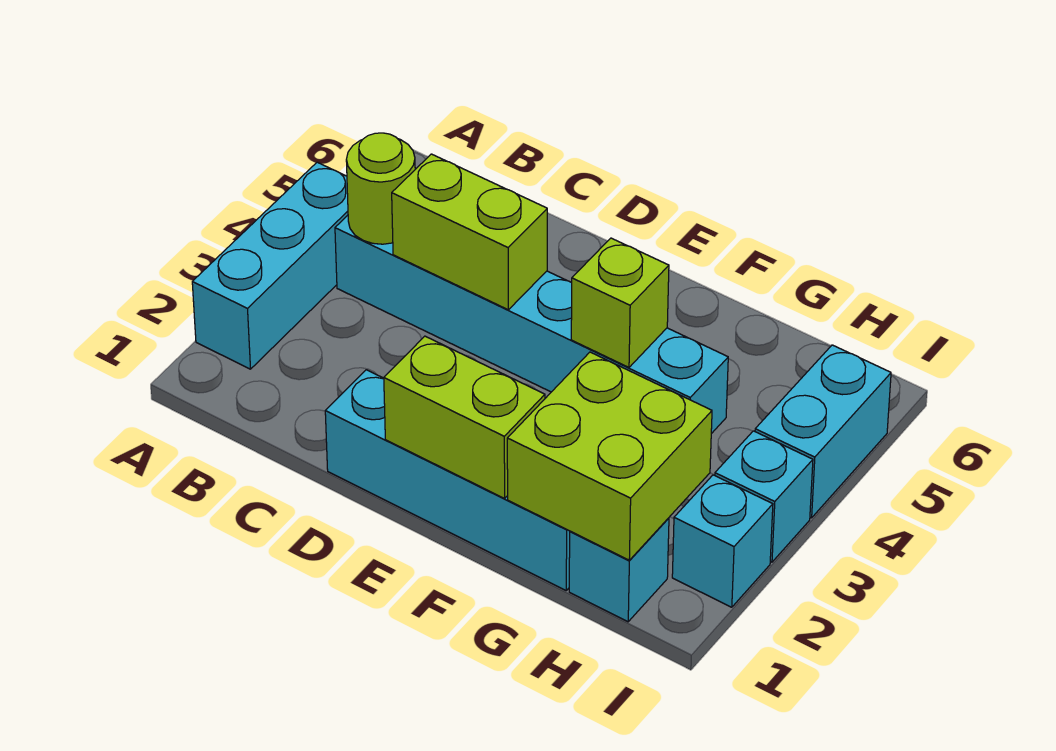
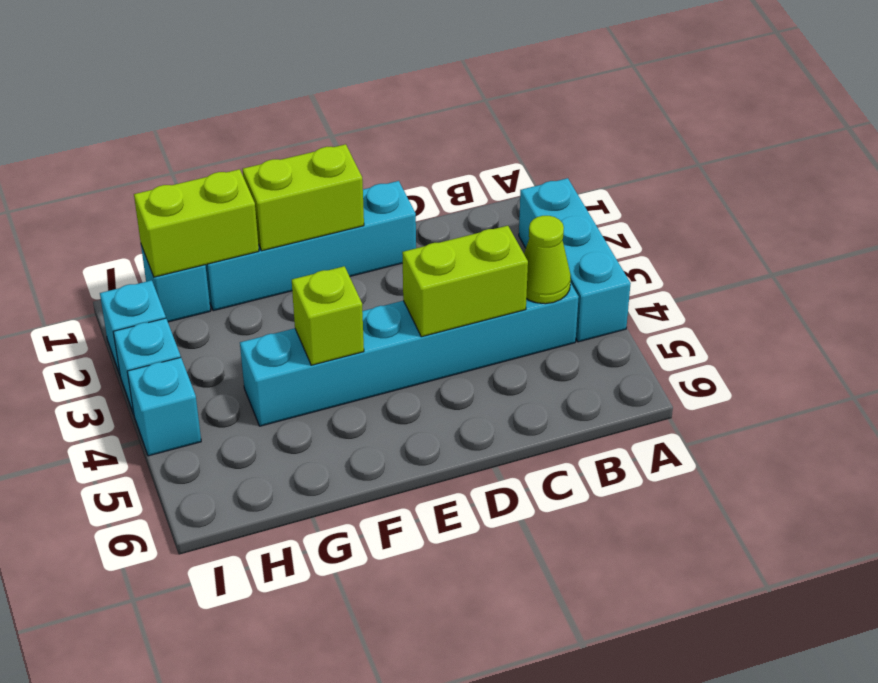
lime round brick B4 level 2 -> lime cone B4 level 2
lime brick G1:H2 level 2 -> lime brick G1:H1 level 2
cyan brick I4:I5 level 1 -> cyan brick I4 level 1

